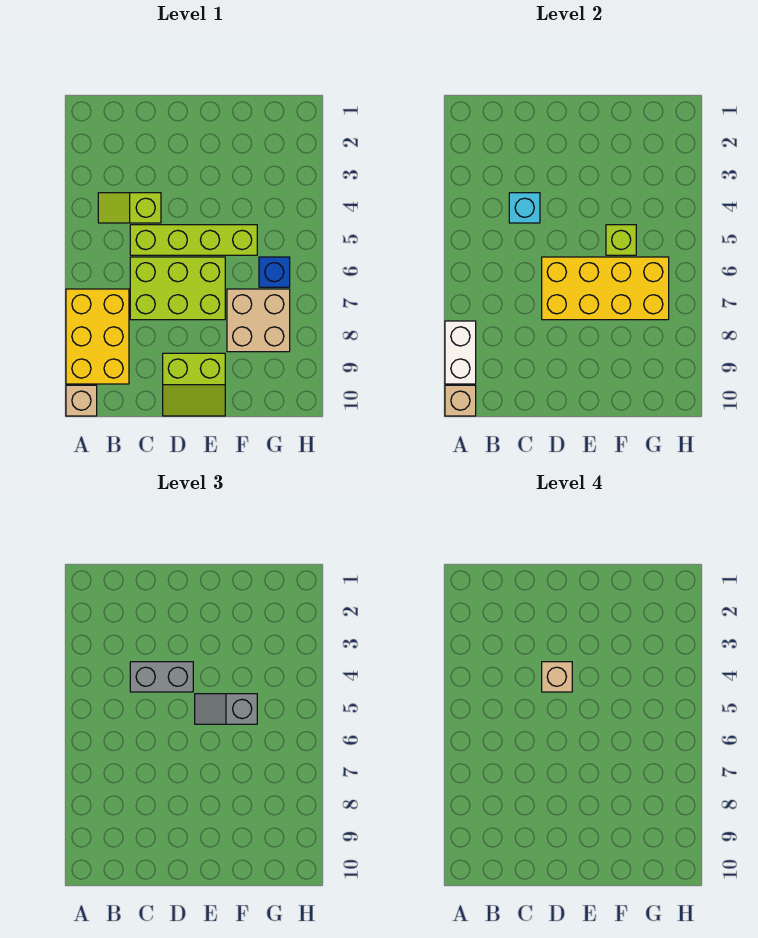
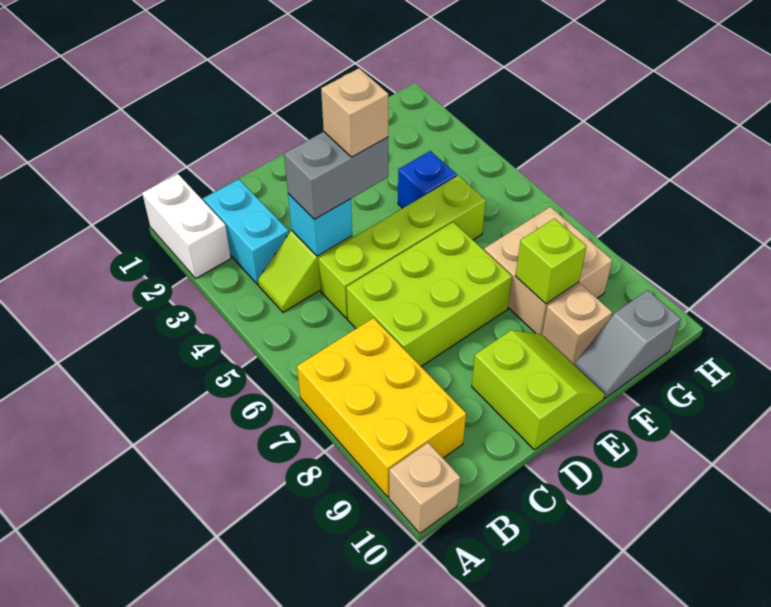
white brick A8:A9 level 2 -> white brick A1:A2 level 1
tan brick A10 level 2 -> tan brick F9 level 1
none -> cyan brick B2:B3 level 1
yellow brick D6:G7 level 2 -> none
lime slope D9:E10 level 1 top 9 -> lime slope D9:E10 level 1 top D
grey slope E5:F5 level 3 top F -> grey slope F10:G10 level 1 top G
lime brick F5 level 2 -> lime brick F8 level 2
blue brick G6 level 1 -> blue brick F4 level 1

